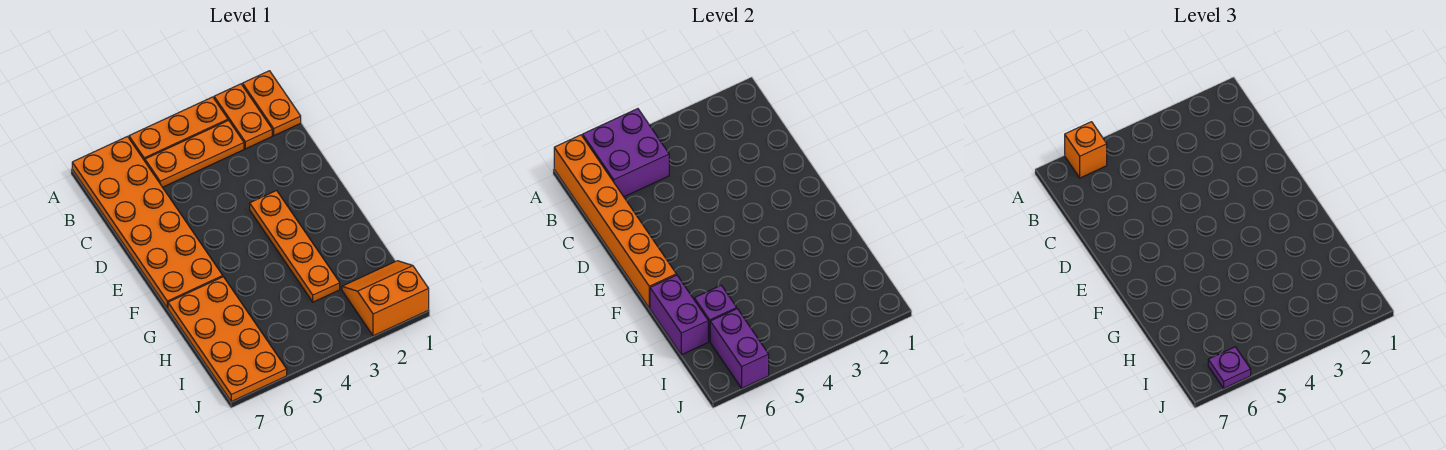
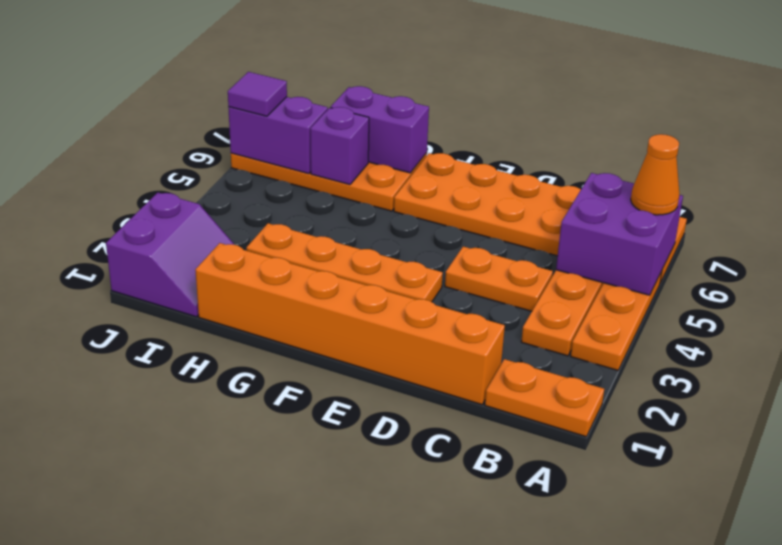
orange plate A2:B2 level 1 -> orange plate C4:D4 level 1
orange brick A6 level 3 -> orange cone A6 level 3
orange brick A7:F7 level 2 -> orange brick C1:H1 level 1
orange slope I1:J2 level 1 top J -> purple slope I1:J2 level 1 top J
purple plate J6 level 3 -> purple tile J6 level 3

